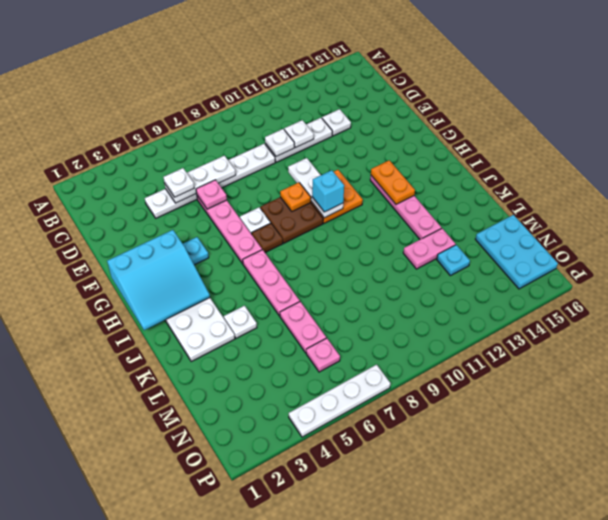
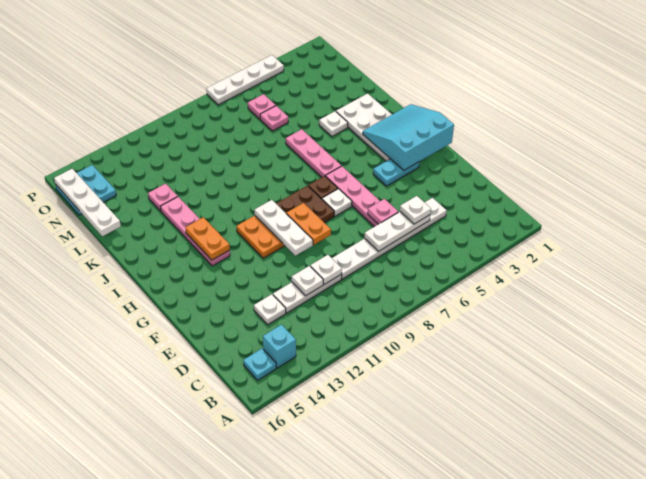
orange plate G9 level 2 -> orange plate F9:G9 level 2
cyan brick H10 level 3 -> cyan brick B14 level 1
pink plate L6:M6 level 1 -> pink plate M6 level 1
pink plate L12:L13 level 1 -> pink plate L13 level 1
none -> white plate L16:O16 level 2
cyan plate M13 level 1 -> cyan plate B15 level 1
cyan plate M15:O16 level 1 -> cyan plate N15:O16 level 1

